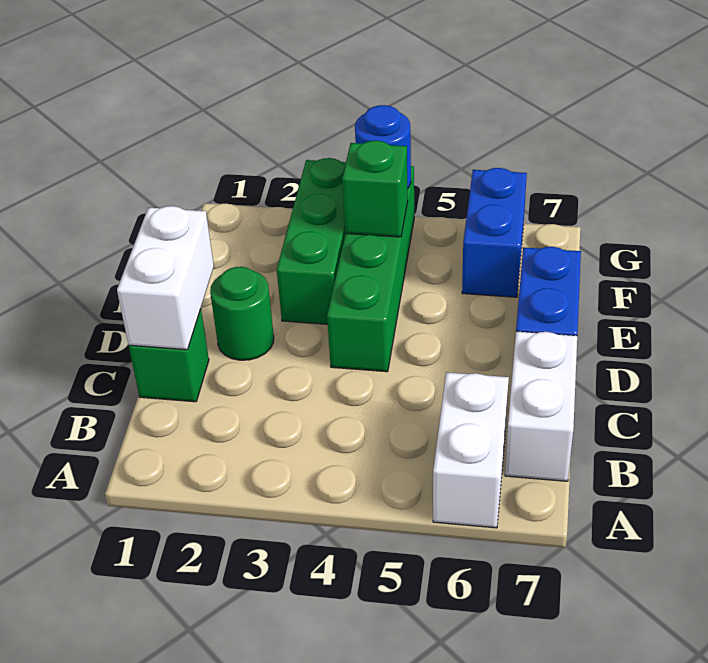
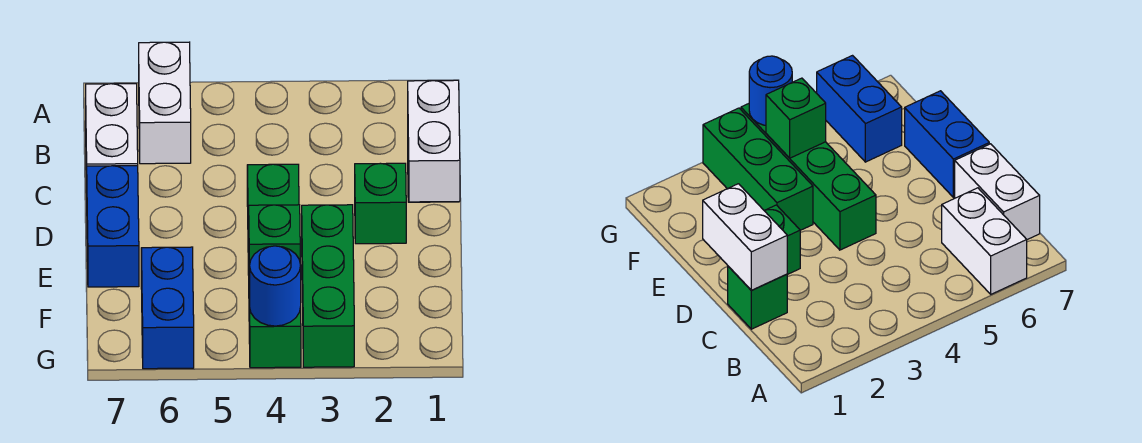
green round brick D2 level 1 -> green brick D2 level 1

